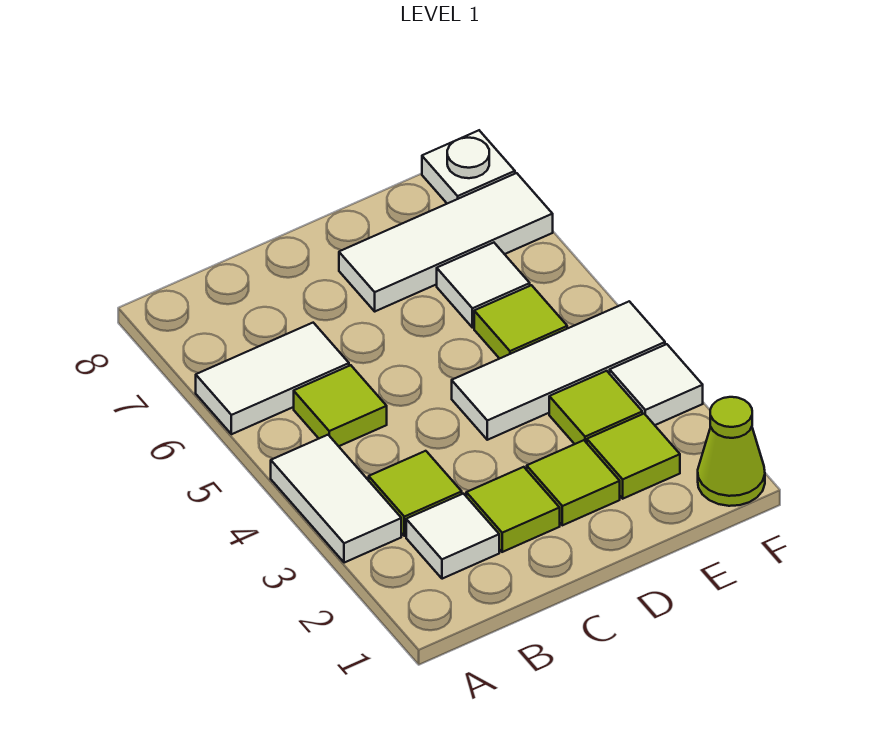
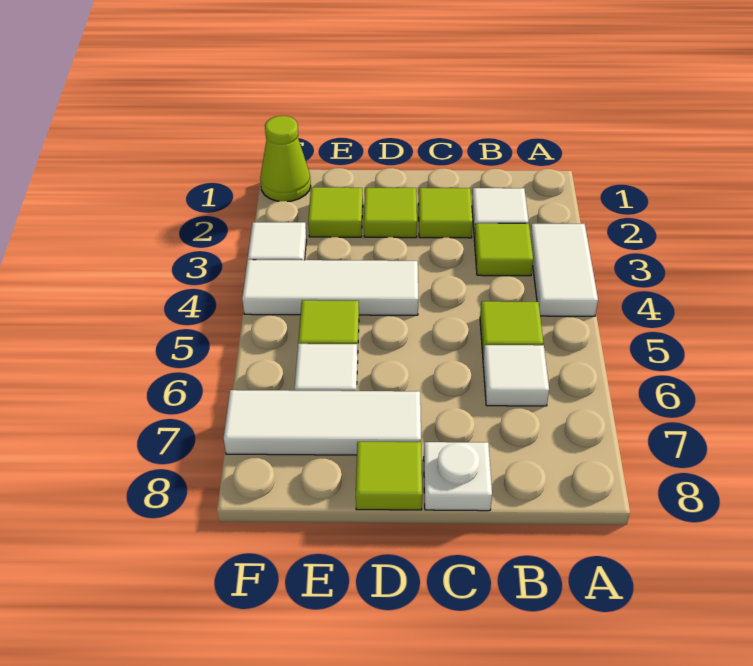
white tile A6:B6 level 1 -> white tile B6 level 1
lime tile E3 level 1 -> lime tile D8 level 1
white plate F8 level 1 -> white plate C8 level 1

